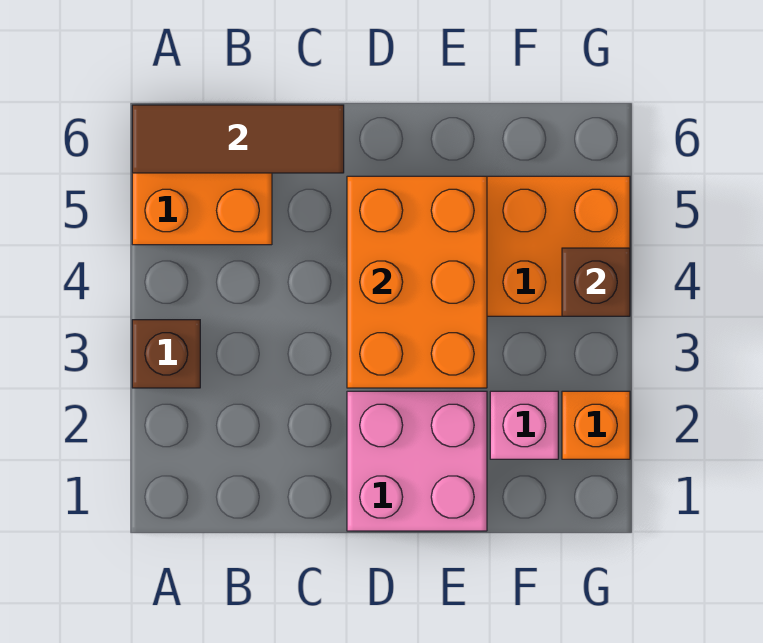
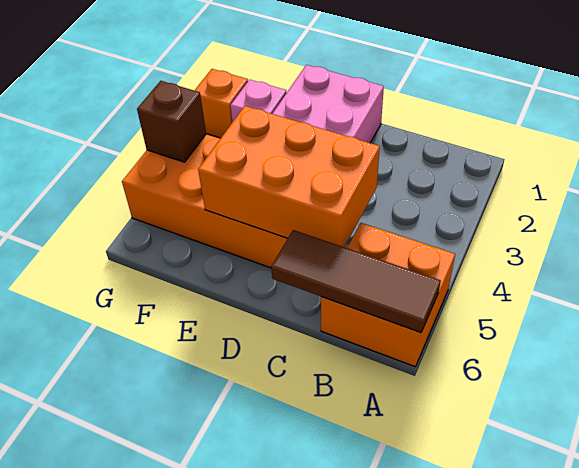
brown brick A3 level 1 -> none
orange brick D3:E5 level 2 -> orange brick C4:E5 level 2

